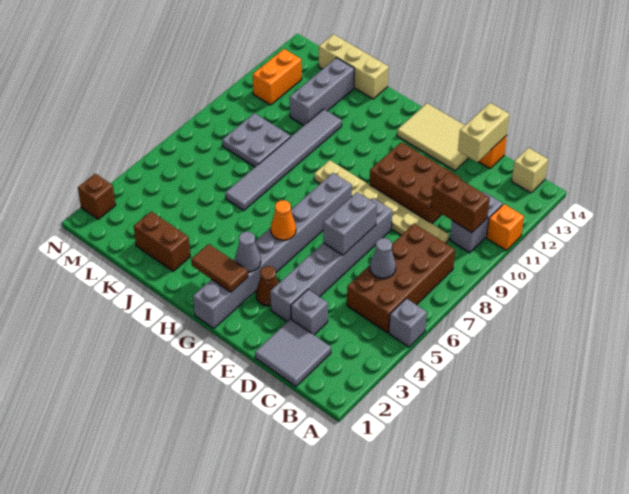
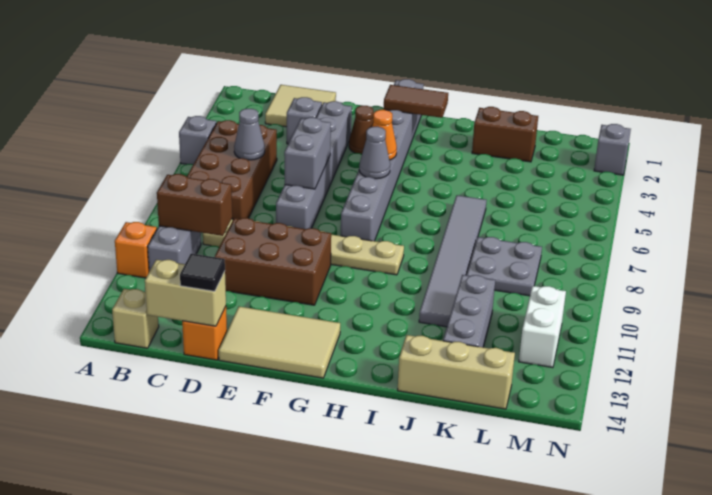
grey tile C1:D2 level 1 -> tan tile C1:D2 level 1
tan brick D13:D14 level 2 -> tan brick C14:D14 level 2
none -> black tile D14 level 3
grey cone G3 level 2 -> grey cone G6 level 2
orange brick M11:M12 level 1 -> white brick M11:M12 level 1
brown brick N2 level 1 -> grey brick N2 level 1

